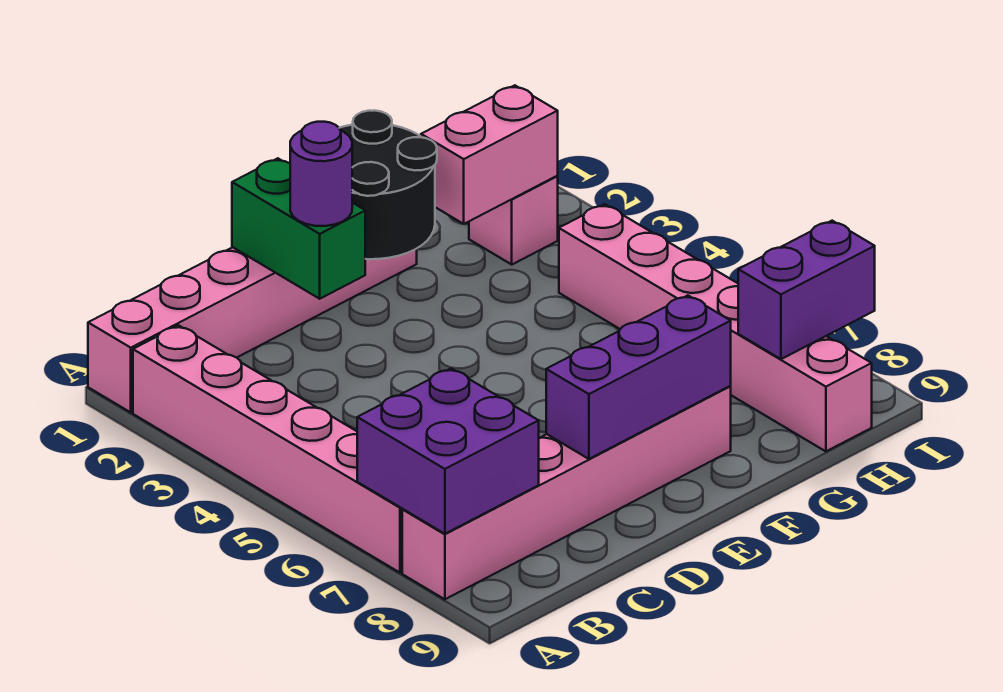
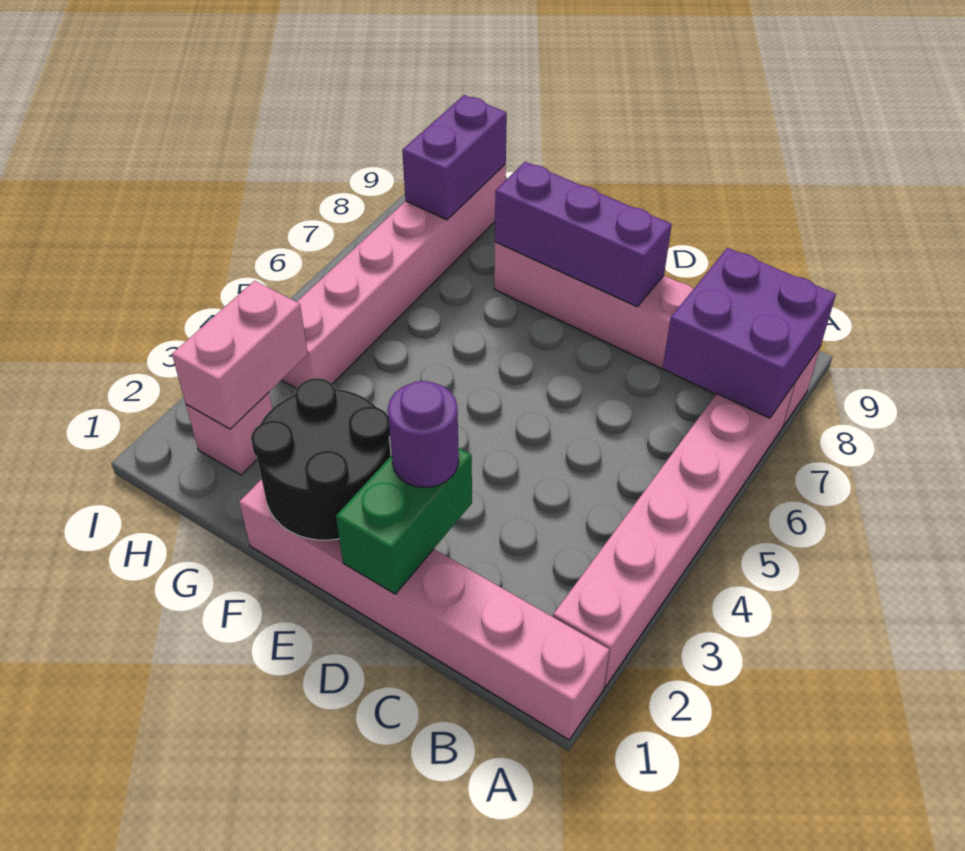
pink brick G2:H2 level 2 -> pink brick H2:H3 level 2
purple brick H8:I8 level 2 -> purple brick H8:H9 level 2

